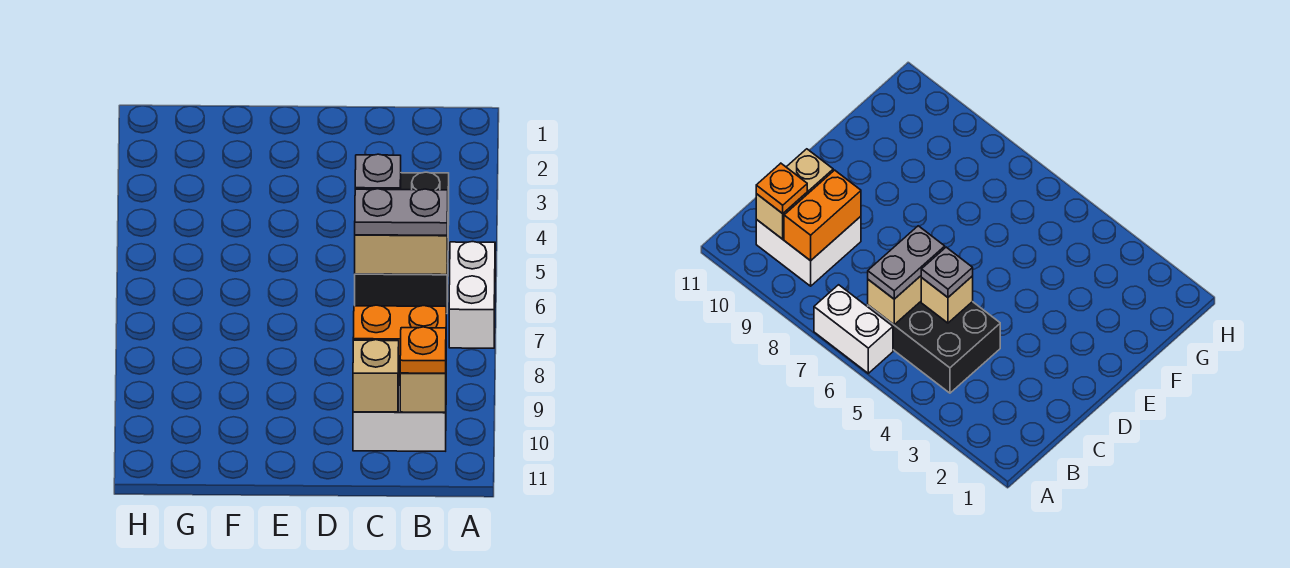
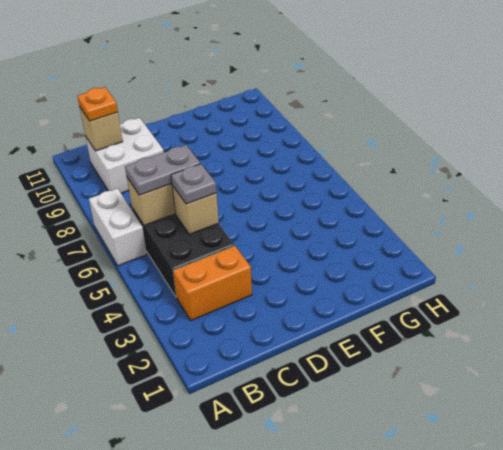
orange brick B9:C9 level 2 -> orange brick B3:C3 level 1
tan brick C10 level 2 -> none

